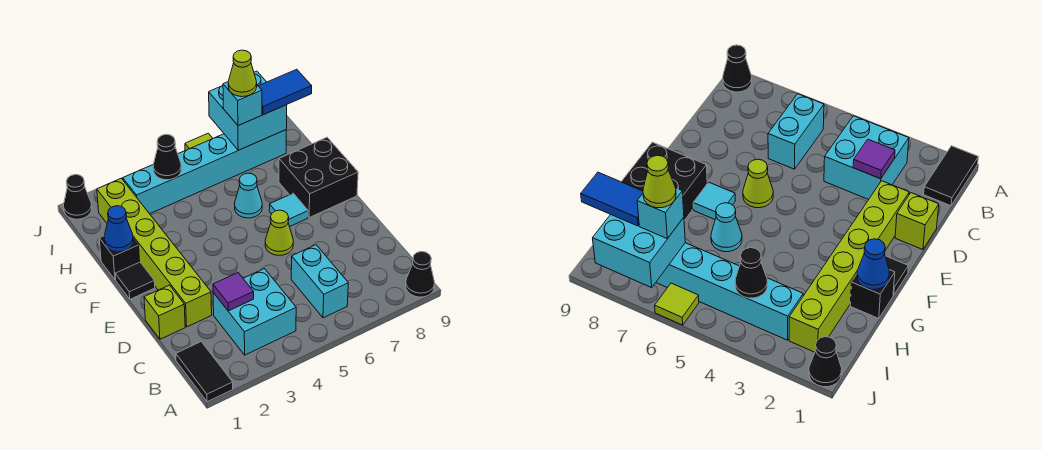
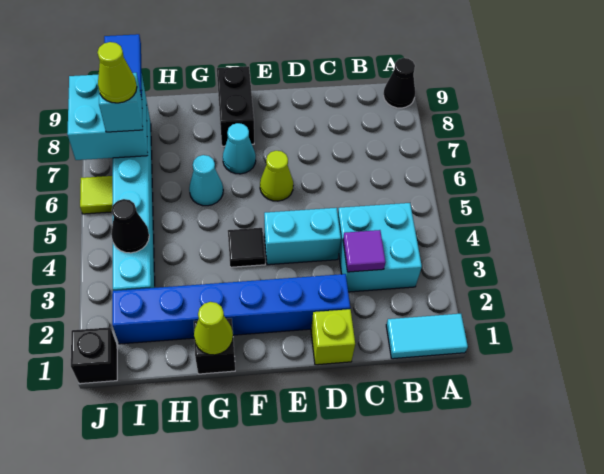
black tile A1:B1 level 1 -> cyan tile A1:B1 level 1
cyan brick B6:C6 level 1 -> cyan brick D4:E4 level 1
lime brick D2:I2 level 1 -> blue brick D2:I2 level 1
black tile F1 level 1 -> black tile F4 level 1
cyan tile F7 level 1 -> cyan cone F7 level 1
black brick F8:G9 level 1 -> black brick F8:F9 level 1
blue cone G1 level 2 -> lime cone G1 level 2
black cone J1 level 1 -> black brick J1 level 1

